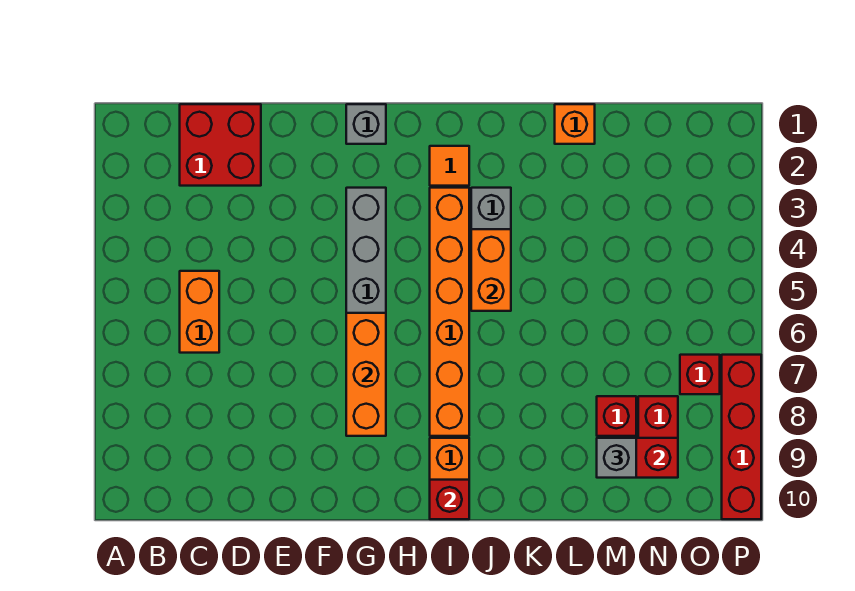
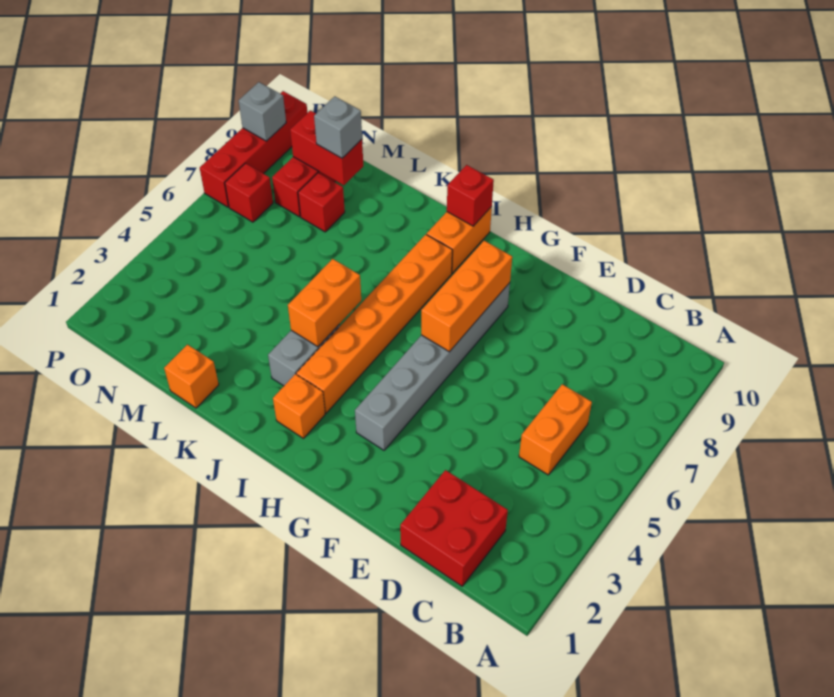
grey brick G1 level 1 -> grey brick P9 level 2
orange tile I2 level 1 -> orange brick I2 level 1

